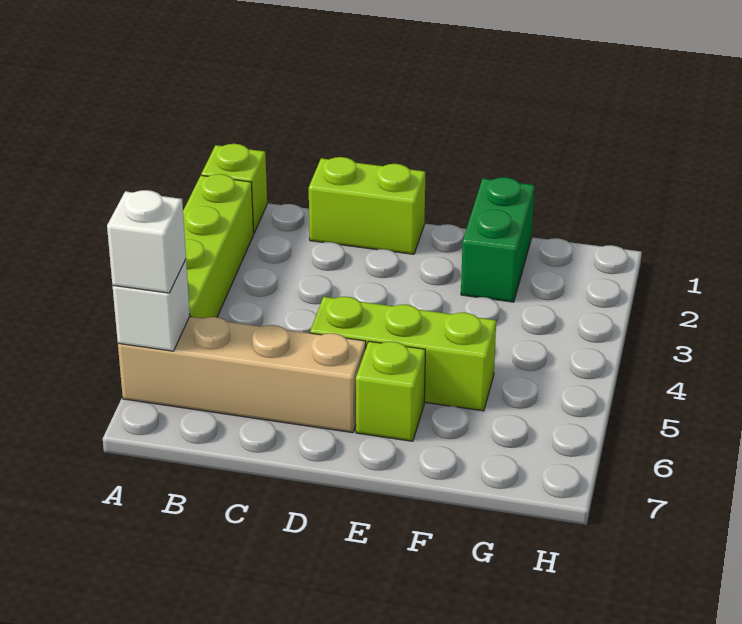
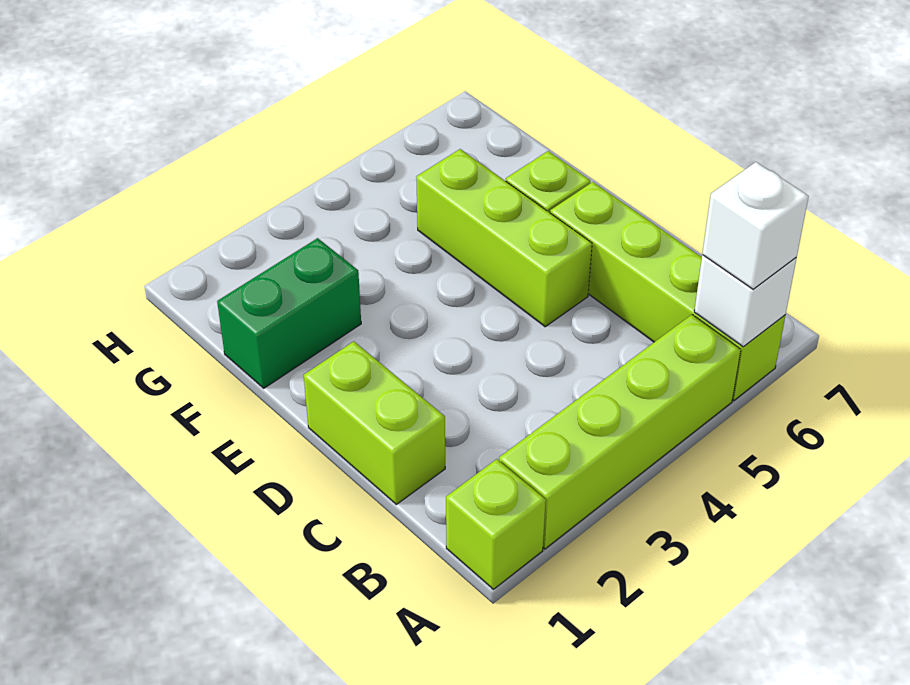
tan brick A6:D6 level 1 -> lime brick A6:D6 level 1

